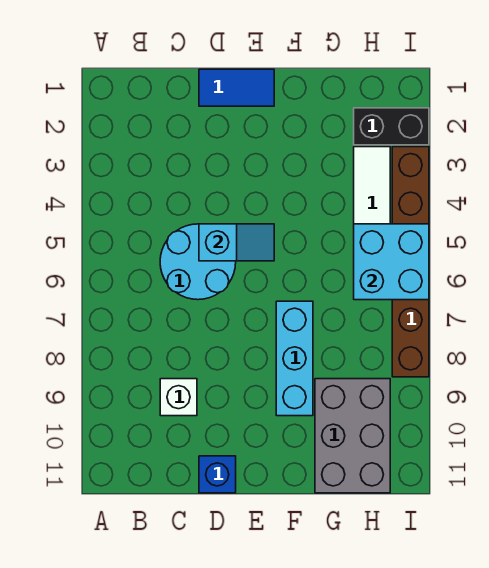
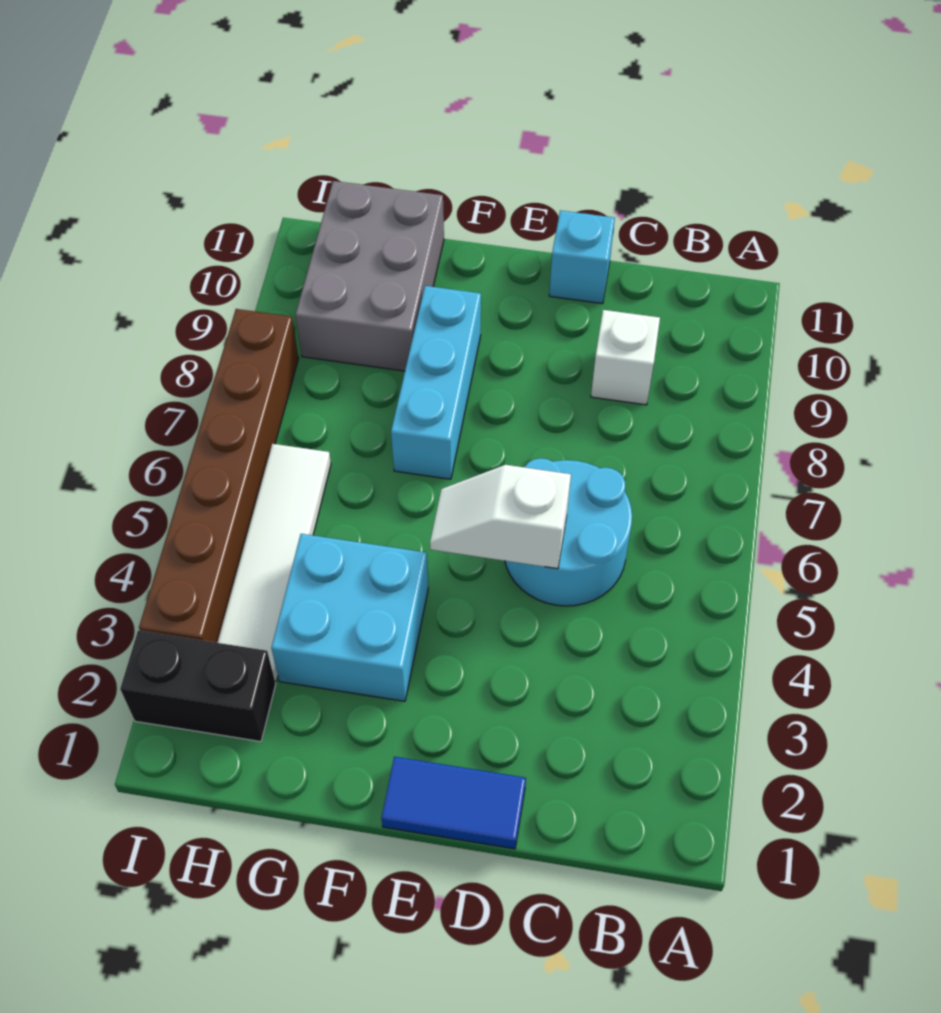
cyan slope D5:E5 level 2 top D -> white slope D5:E5 level 2 top D
blue brick D11 level 1 -> cyan brick D11 level 1
cyan brick H5:I6 level 2 -> cyan brick F3:G4 level 1

